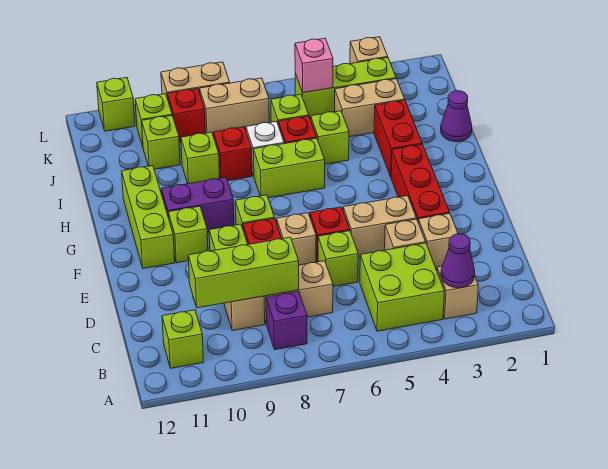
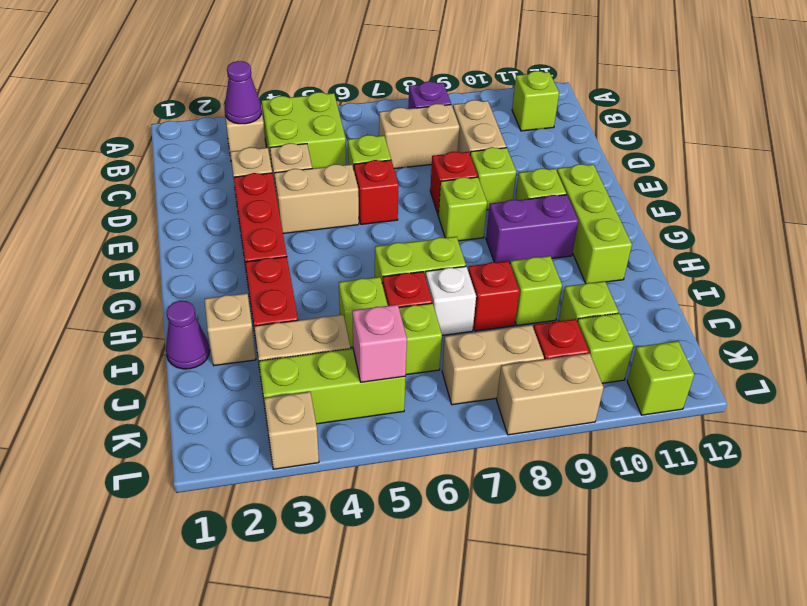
lime brick C8:C10 level 2 -> none
tan brick E7 level 1 -> tan brick I2 level 1

